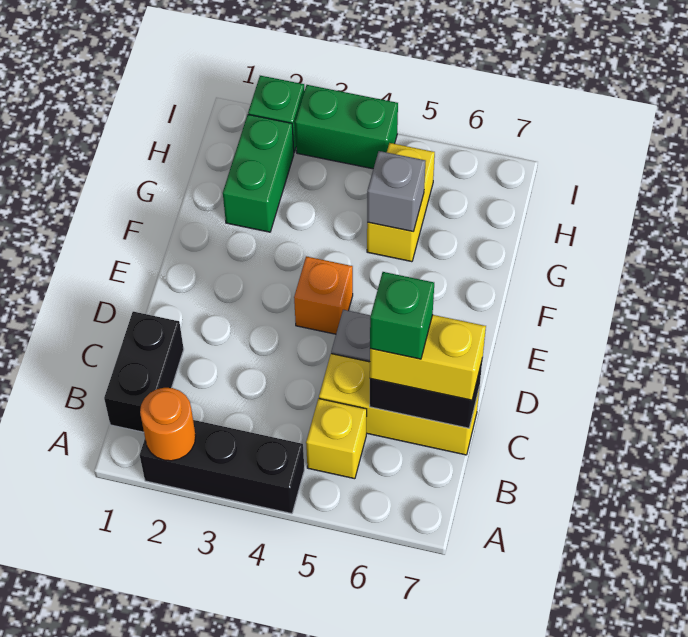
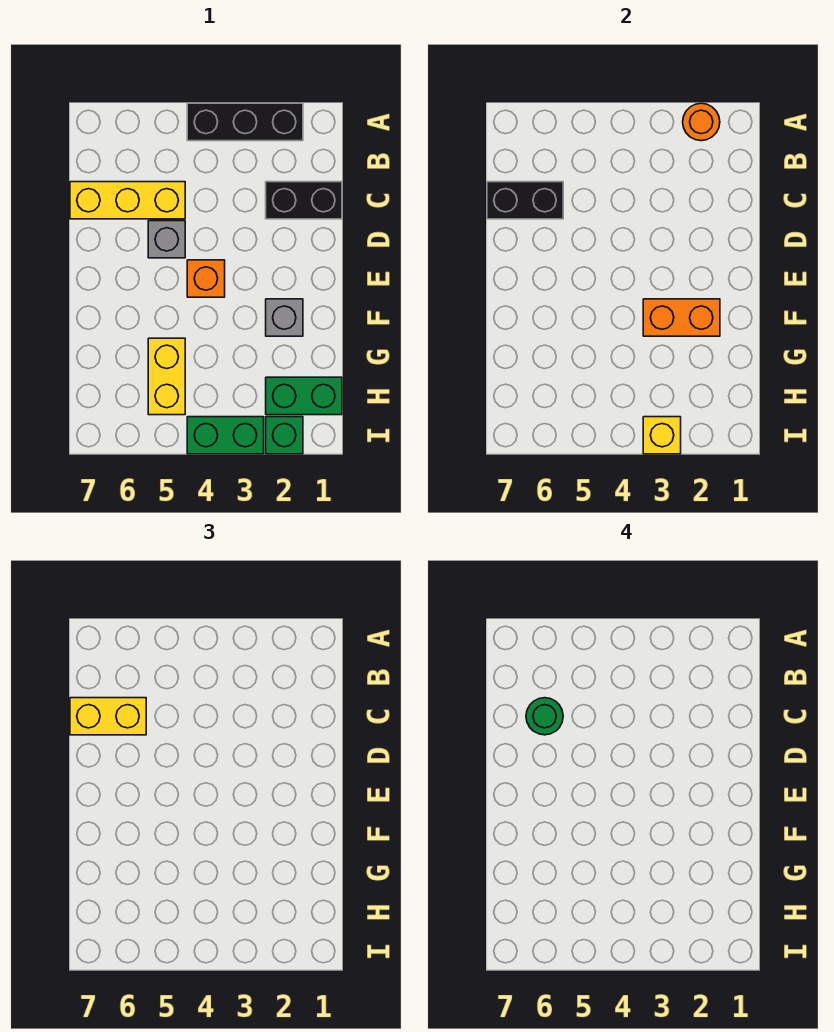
black brick B1:C1 level 1 -> black brick C1:C2 level 1
yellow brick B5 level 1 -> yellow brick I3 level 2
green brick C6 level 4 -> green round brick C6 level 4
none -> orange brick F2:F3 level 2
green brick G2:H2 level 1 -> green brick H1:H2 level 1
grey brick G5 level 2 -> grey brick F2 level 1

